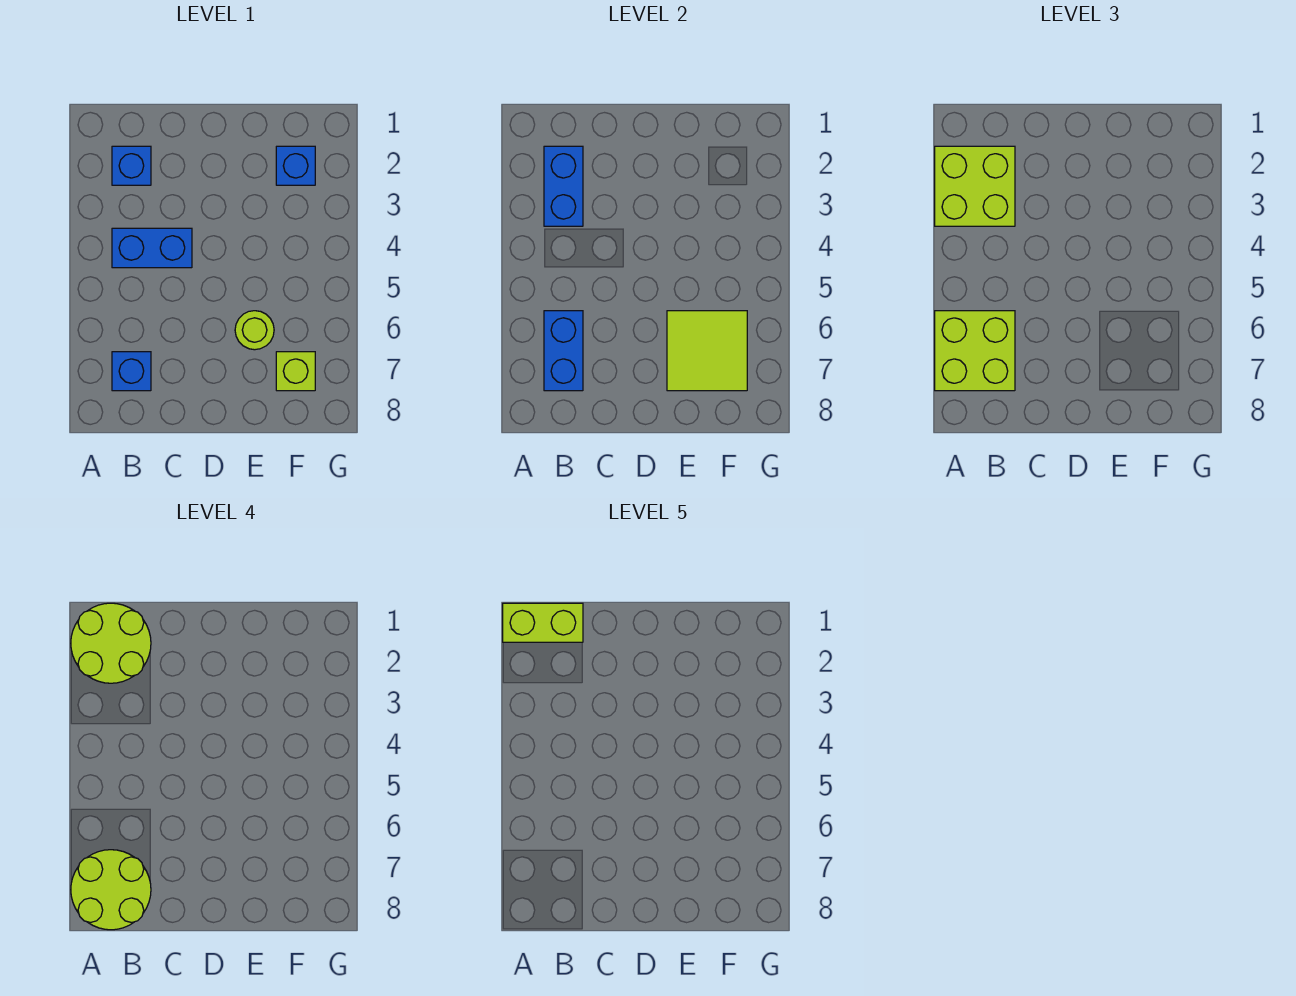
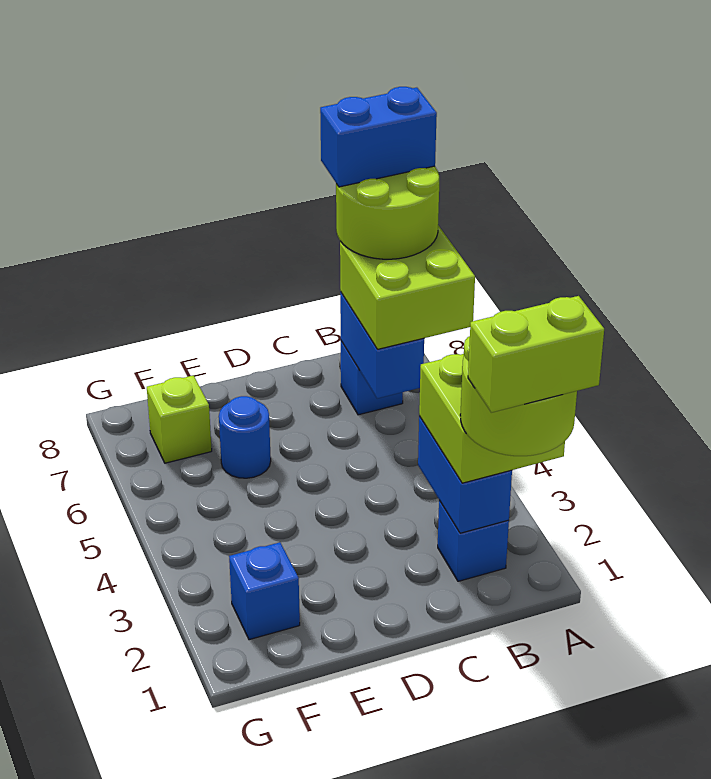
blue brick B4:C4 level 1 -> blue brick A8:B8 level 5
lime round brick E6 level 1 -> blue round brick E6 level 1
lime tile E6:F7 level 2 -> none

